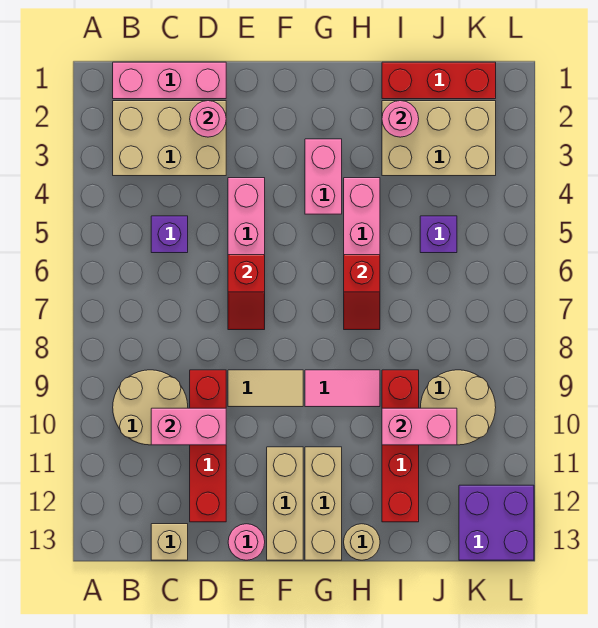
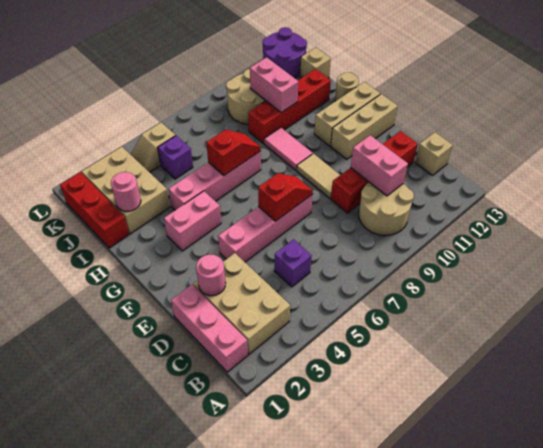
pink round brick E13 level 1 -> none
none -> tan brick J13 level 1
none -> tan slope K4:K5 level 1 top 5
purple brick K12:L13 level 1 -> purple round brick K12:L13 level 1

